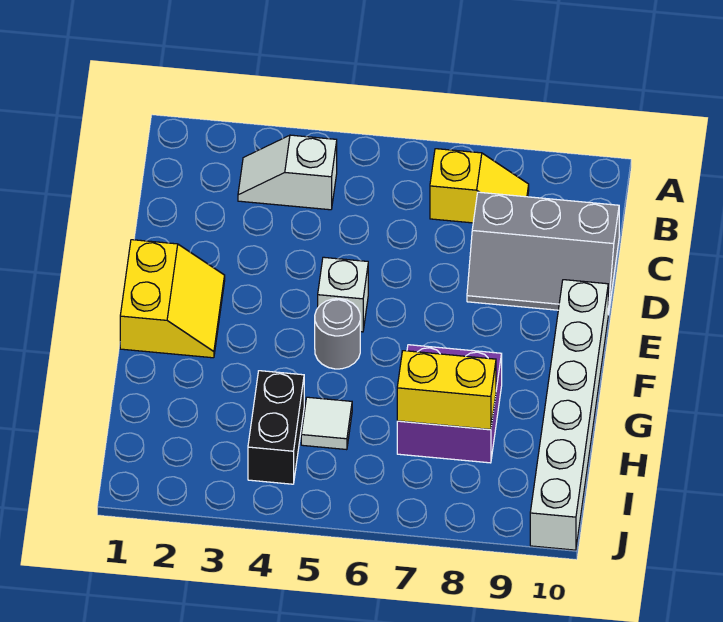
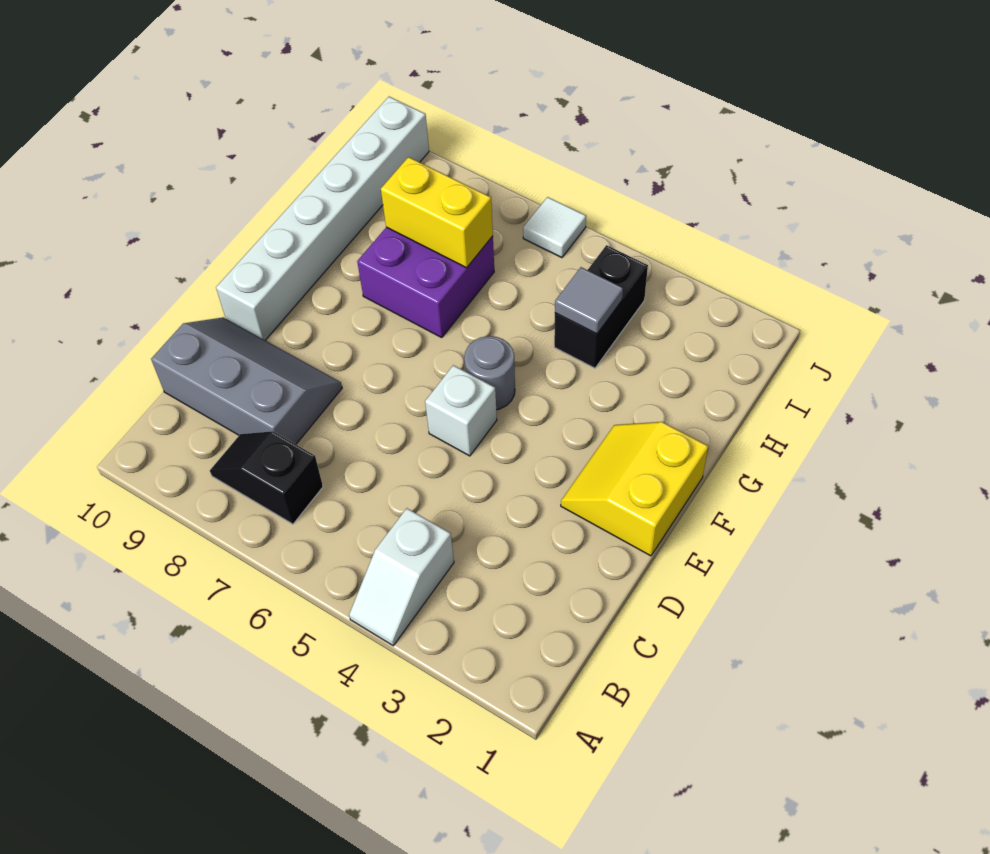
white slope B3:B4 level 1 top 4 -> white slope A4:B4 level 1 top B
yellow slope B7:B8 level 1 top 7 -> black slope B7:B8 level 1 top 7
none -> grey tile H4 level 2
white tile H5 level 1 -> white tile J6 level 1

